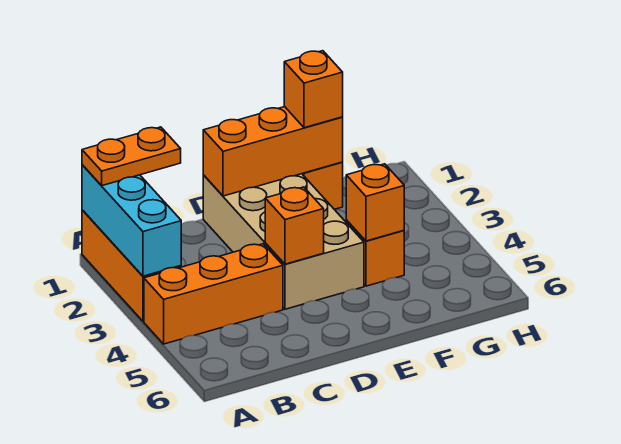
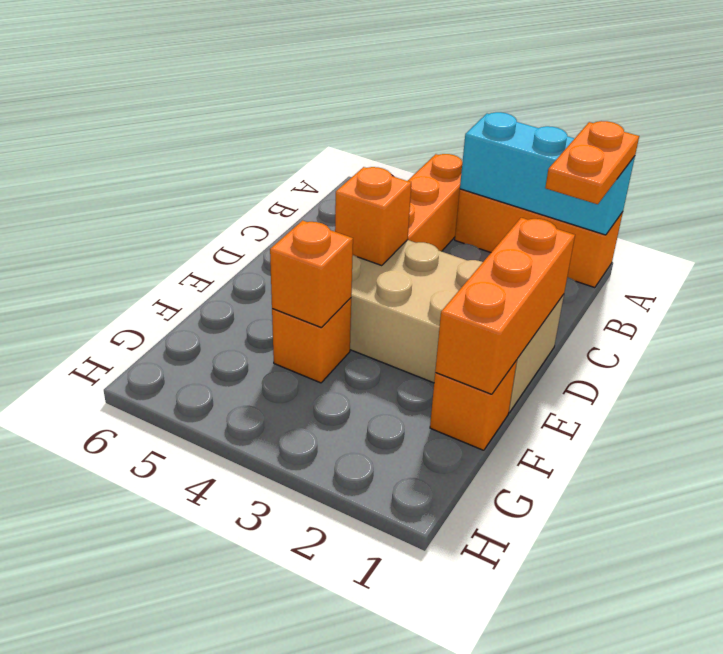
orange brick F1 level 3 -> none

